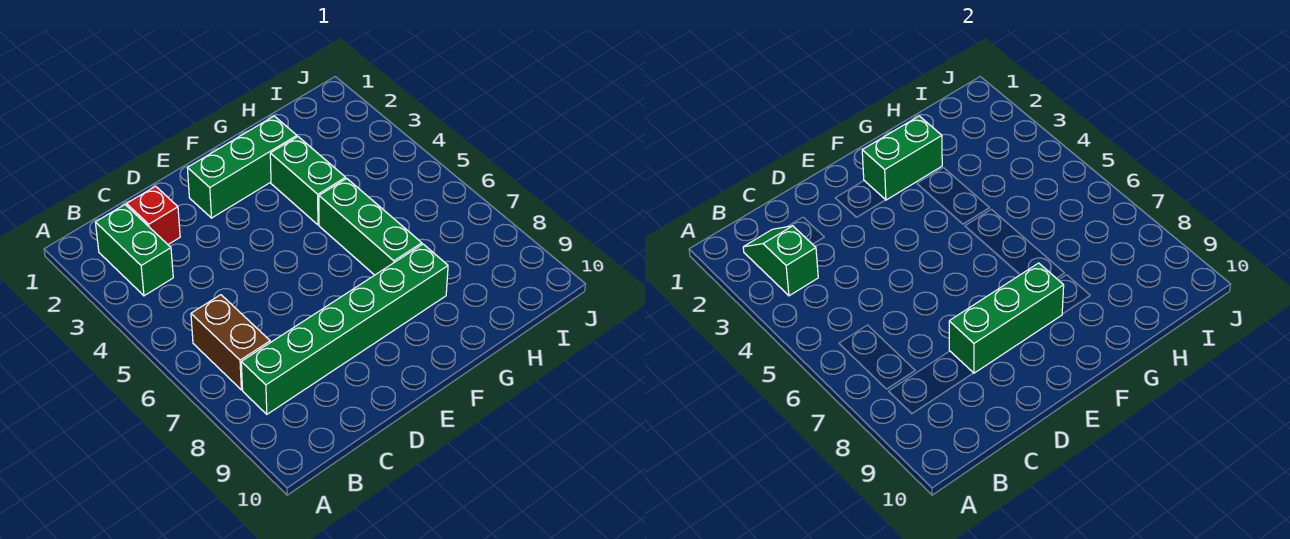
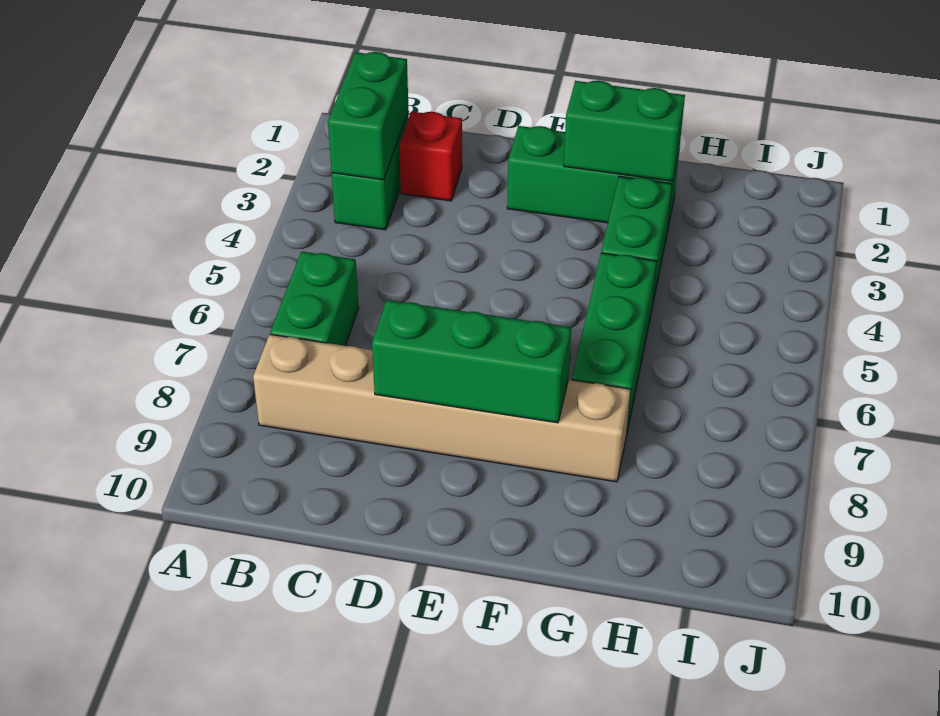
green slope B2:B3 level 2 top 3 -> green brick B2:B3 level 2
brown brick B6:B7 level 1 -> green brick B6:B7 level 1
green brick B8:G8 level 1 -> tan brick B8:G8 level 1

